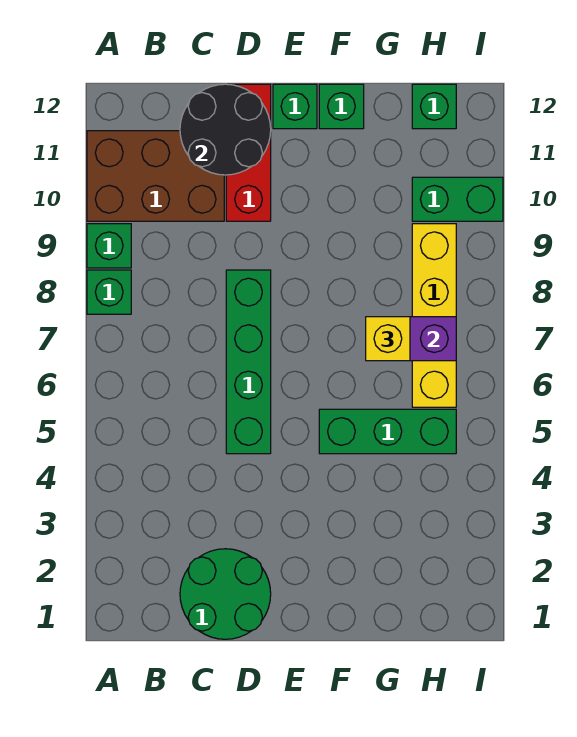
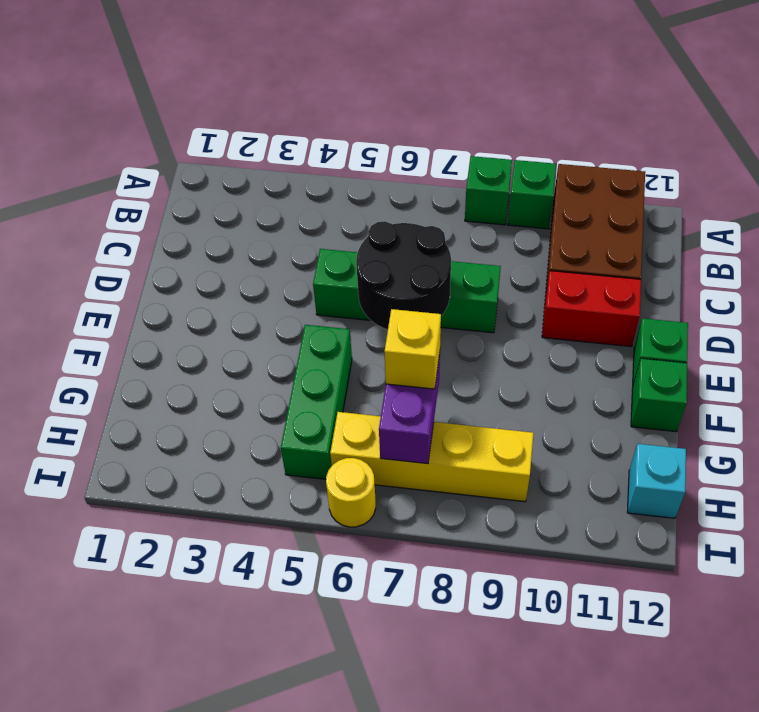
green round brick C1:D2 level 1 -> none
black round brick C11:D12 level 2 -> black round brick D6:E7 level 2
red brick D10:D12 level 1 -> red brick D10:D11 level 1
green brick H10:I10 level 1 -> none
green brick H12 level 1 -> cyan brick H12 level 1
none -> yellow round brick I6 level 1

